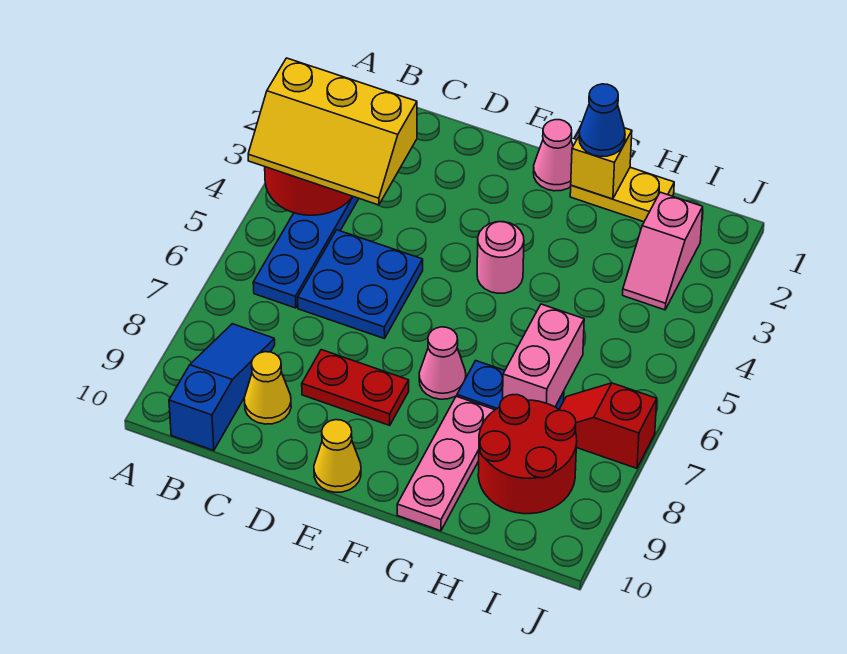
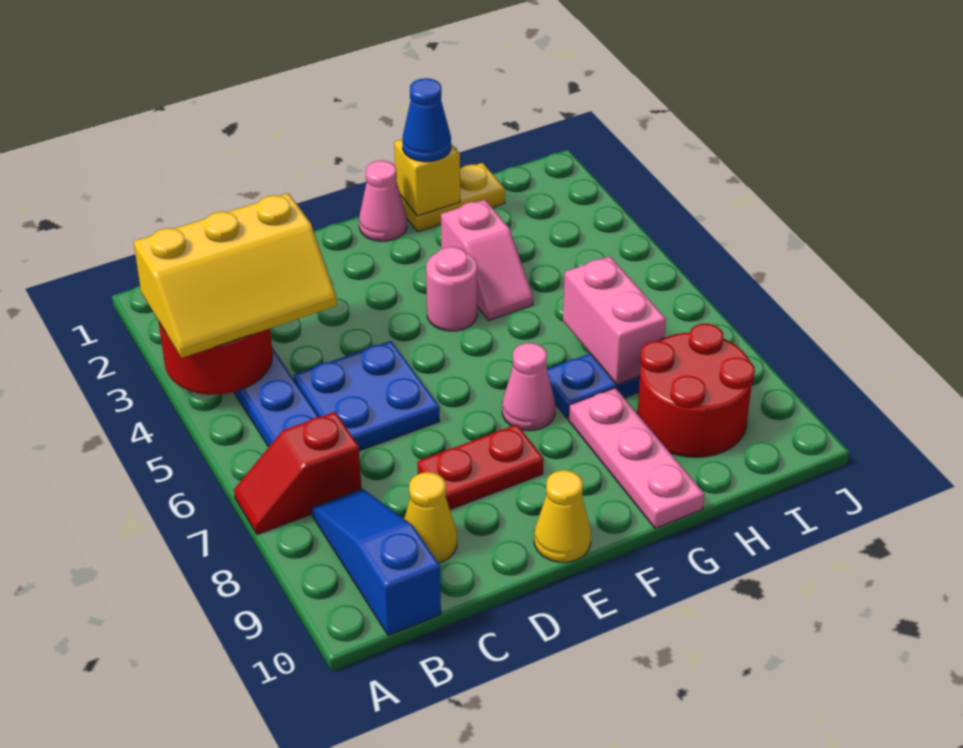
pink slope I2:I3 level 1 top 2 -> pink slope G3:G4 level 1 top 3
red slope I7:J7 level 1 top J -> red slope A7:B7 level 1 top B

